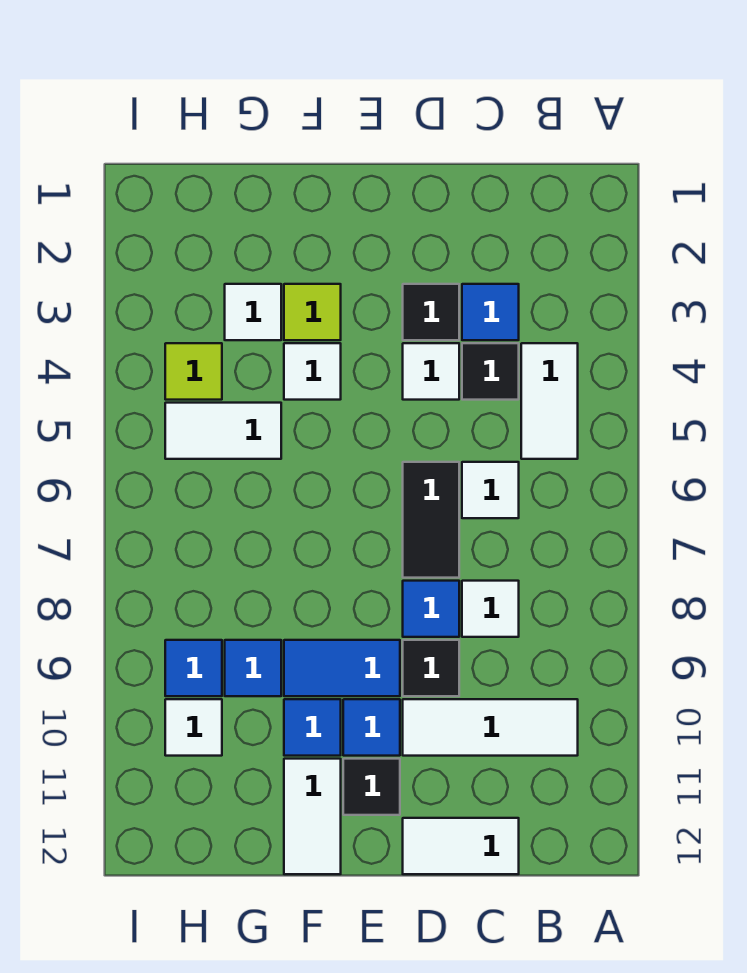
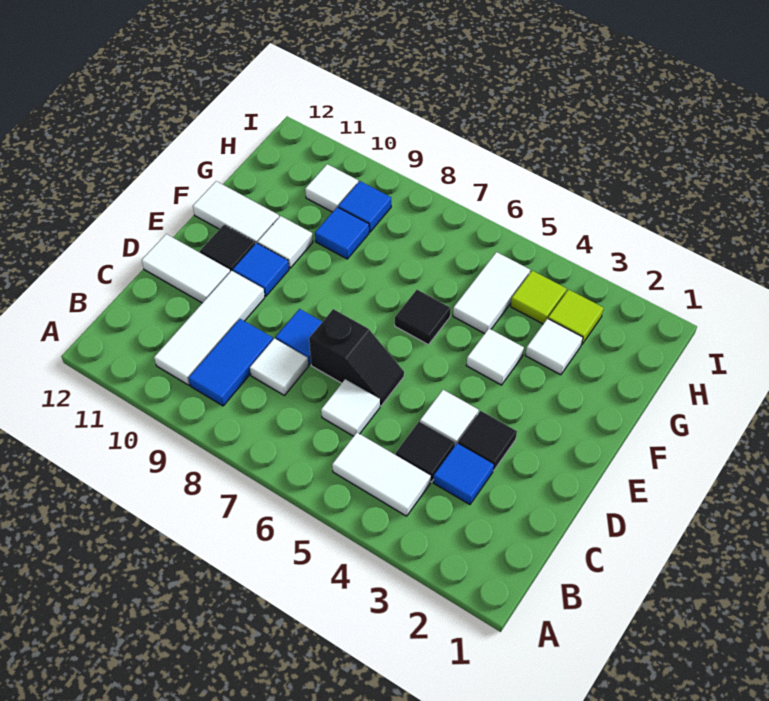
white tile C12:D12 level 1 -> white tile D11:D12 level 1
black tile D6:D7 level 1 -> black slope D6:D7 level 1 top 7
black tile D9 level 1 -> black tile F6 level 1
blue tile E9:F9 level 1 -> blue tile B9:C9 level 1
lime tile F3 level 1 -> lime tile H3 level 1
blue tile F10 level 1 -> white tile F10 level 1

